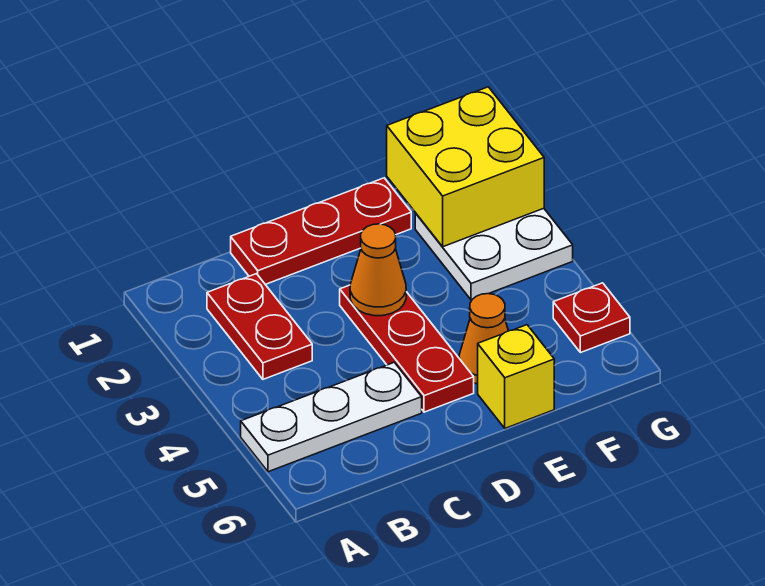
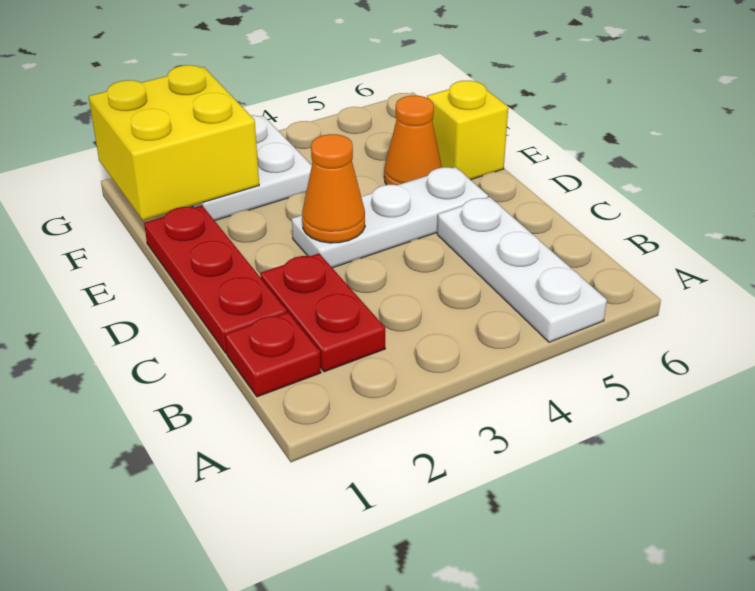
red plate B2:B3 level 1 -> red plate B2:C2 level 1
red plate D3:D5 level 1 -> white plate D3:D5 level 1
red plate G5 level 1 -> red plate B1 level 1

